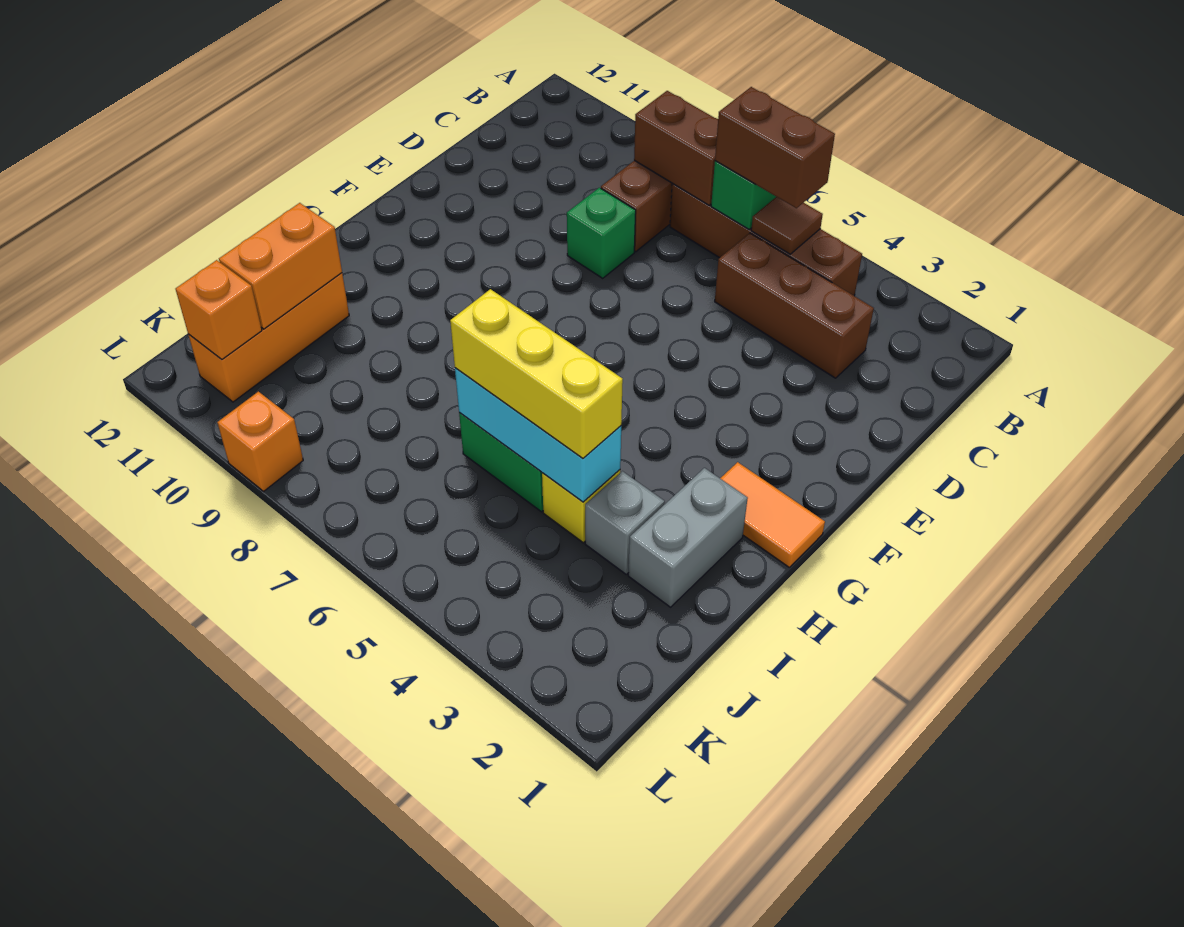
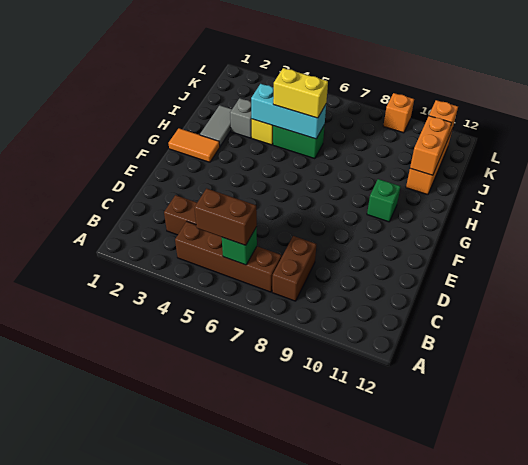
brown tile B5 level 2 -> none
brown brick B7:B8 level 2 -> none
green brick D8 level 1 -> green brick G10 level 1
grey brick H2:I2 level 1 -> grey tile H2:I2 level 1
yellow brick I4:I6 level 3 -> yellow brick I5:I6 level 3

